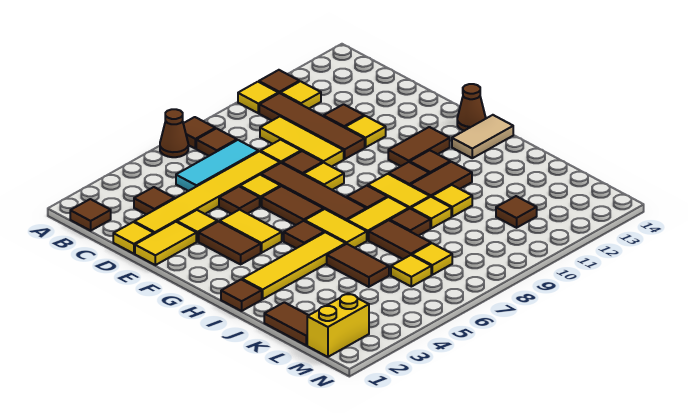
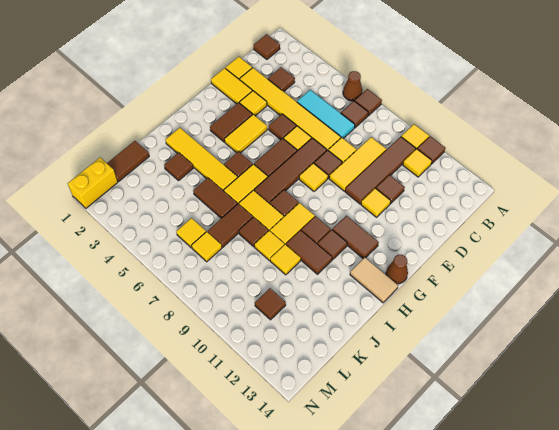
brown tile I1 level 1 -> brown tile J3 level 1
brown tile J5:K5 level 1 -> brown tile J5:J6 level 1
yellow brick M1:M2 level 1 -> yellow brick M1:N1 level 1

